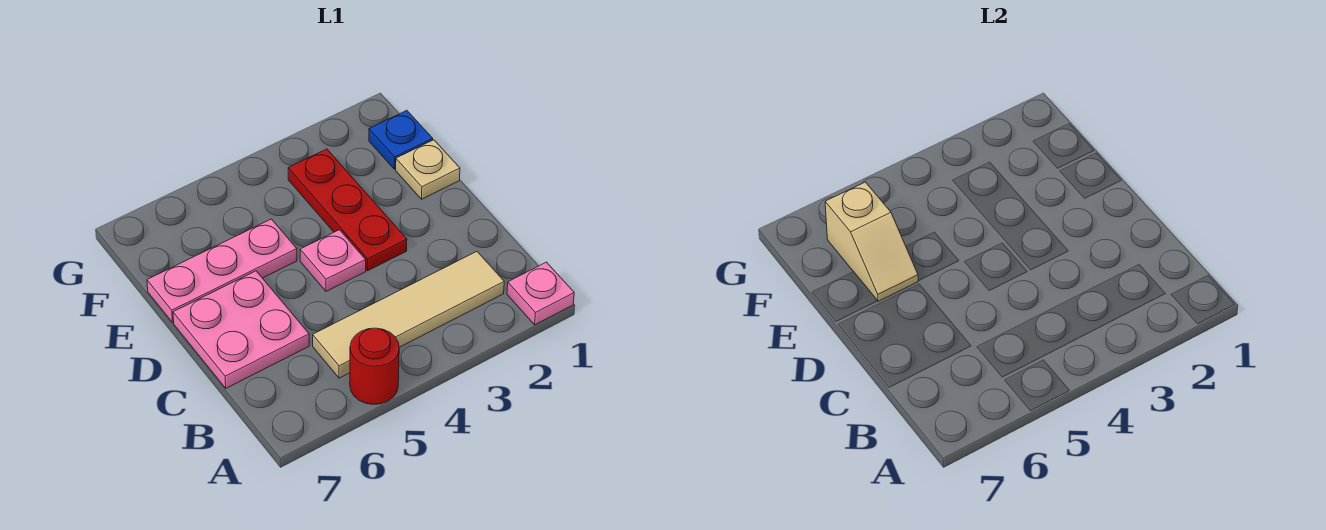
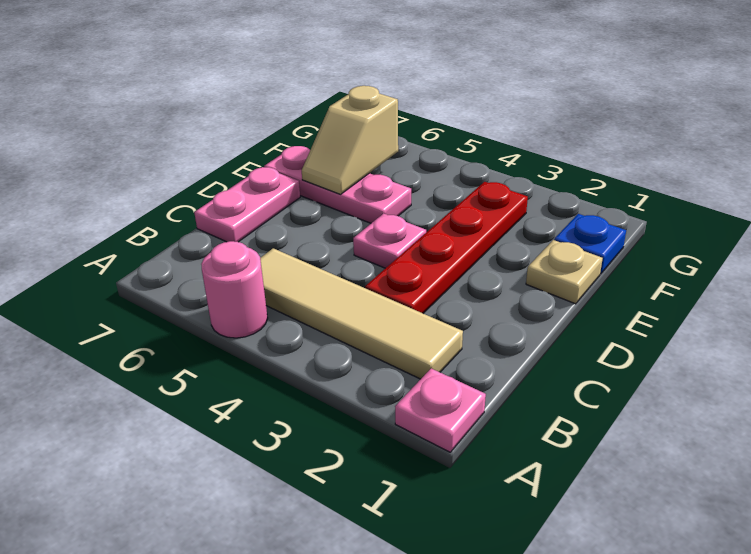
red round brick A5 level 1 -> pink round brick A5 level 1
pink plate C6:D7 level 1 -> pink plate C7:D7 level 1
red plate D3:F3 level 1 -> red plate C3:F3 level 1

